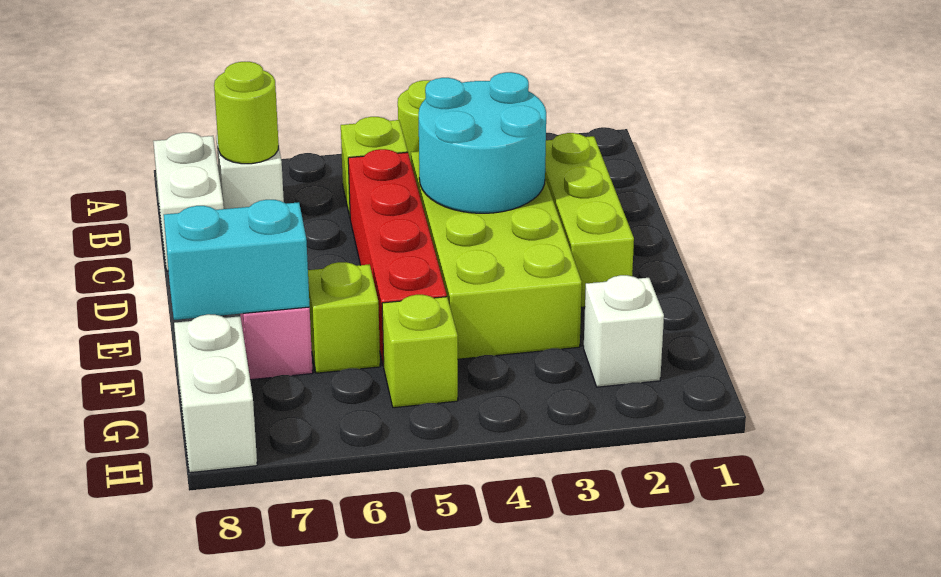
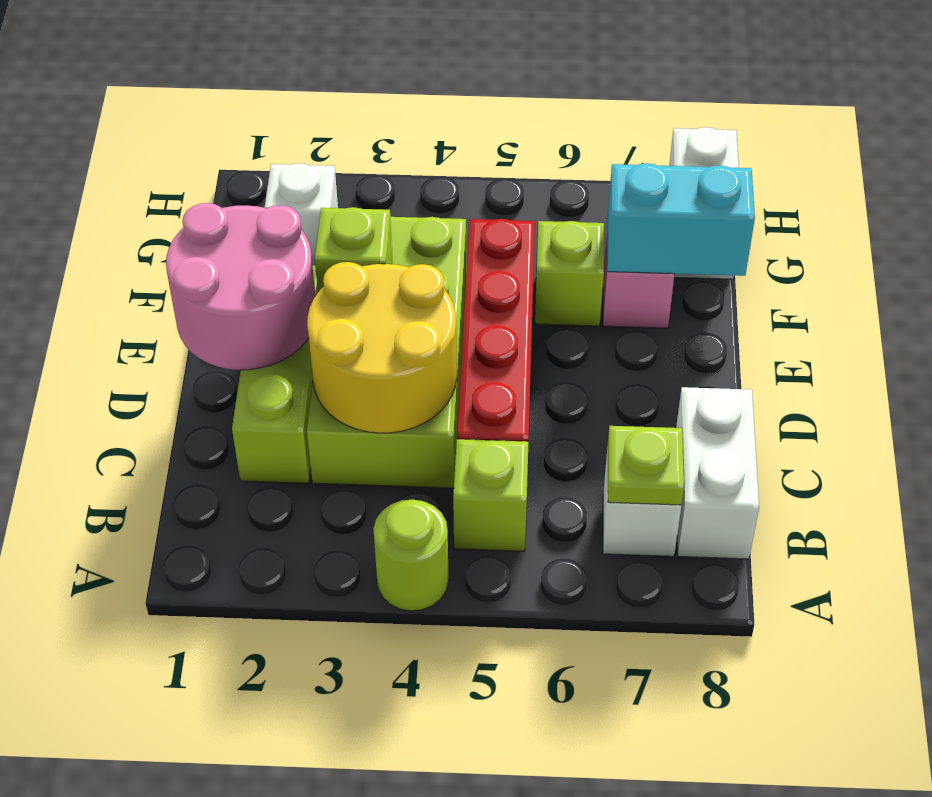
lime round brick B7 level 2 -> lime plate B7 level 2
cyan round brick C3:D4 level 2 -> yellow round brick C3:D4 level 2
none -> pink round brick D1:E2 level 2
lime brick G5 level 1 -> lime brick E3 level 2

